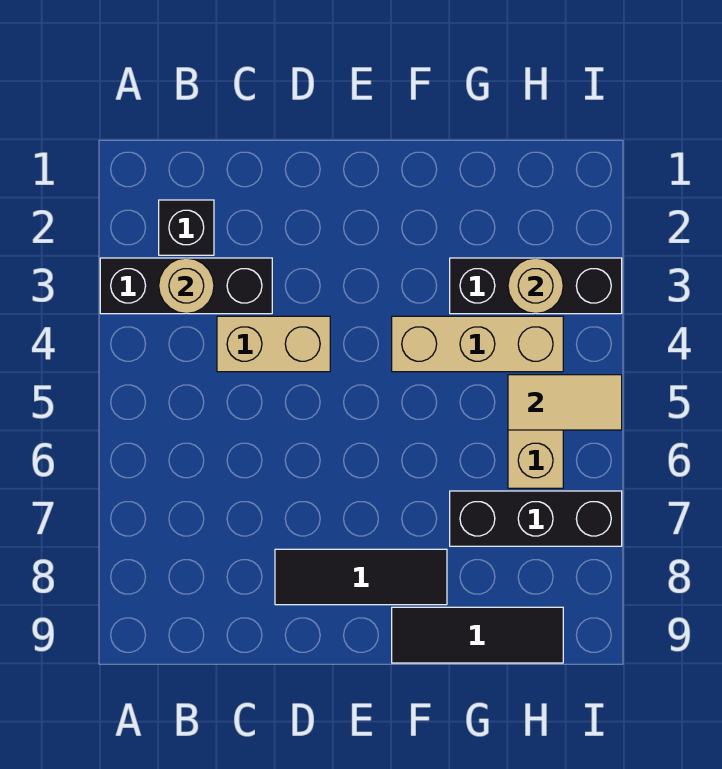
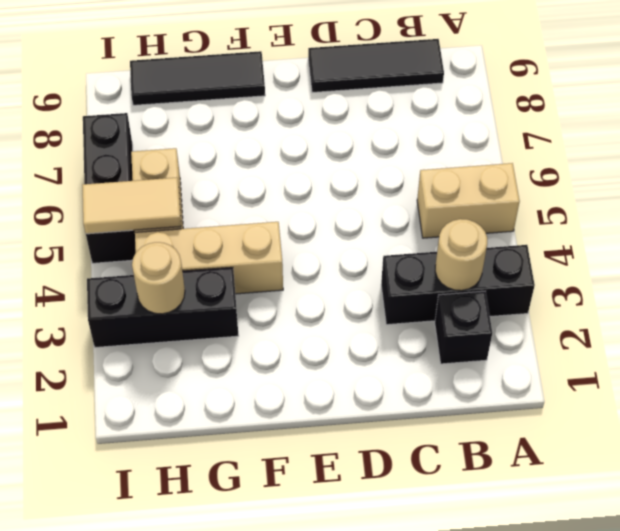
tan brick C4:D4 level 1 -> tan brick A5:B5 level 1
black tile D8:F8 level 1 -> black tile B9:D9 level 1
black brick G7:I7 level 1 -> black brick I5:I7 level 1

